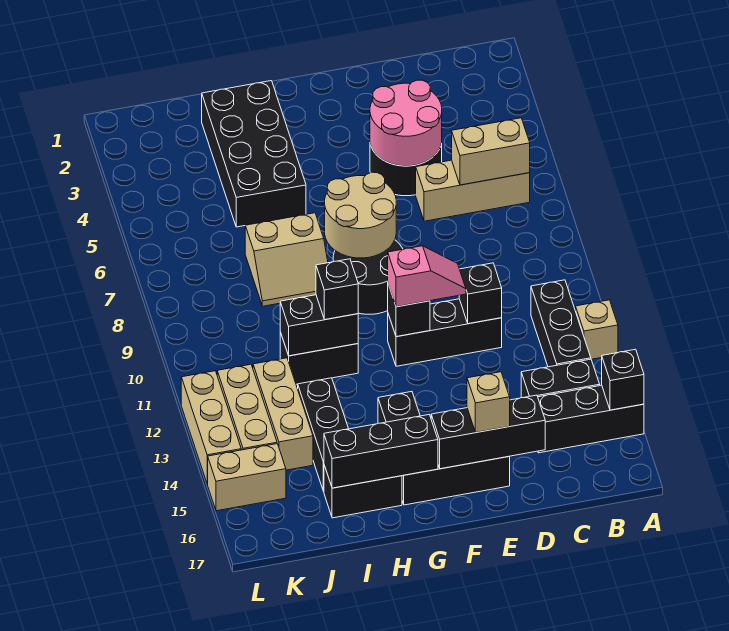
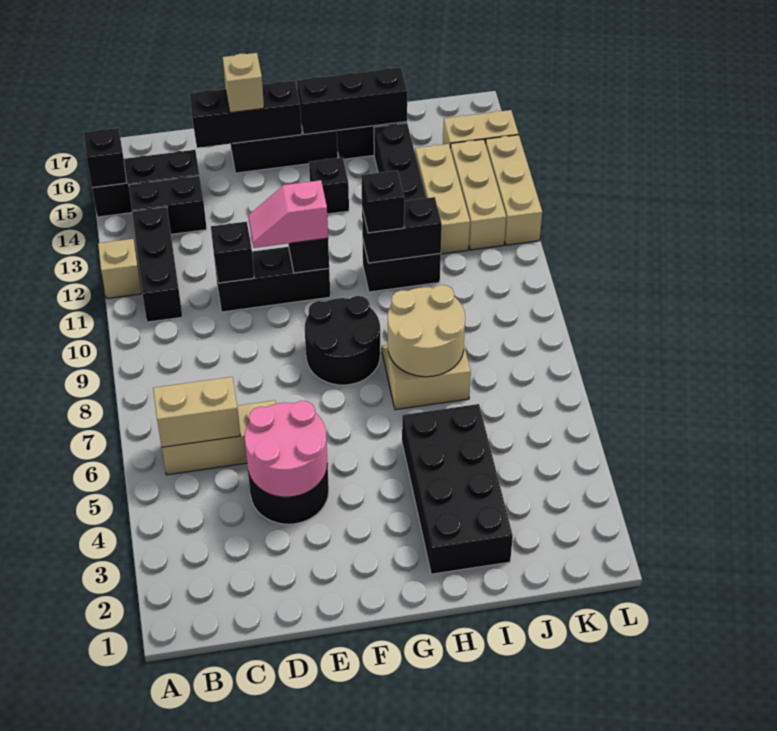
tan round brick F7:G8 level 2 -> tan round brick H7:I8 level 2

